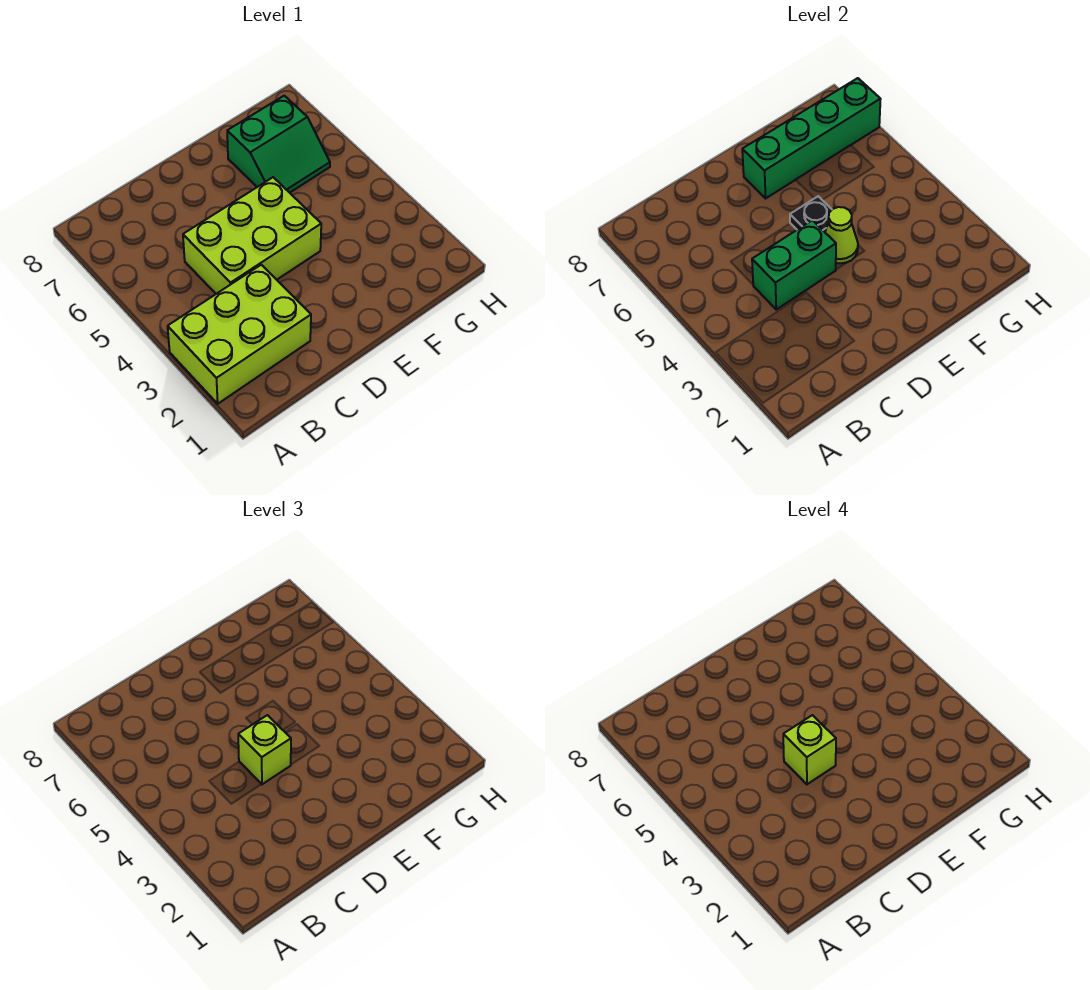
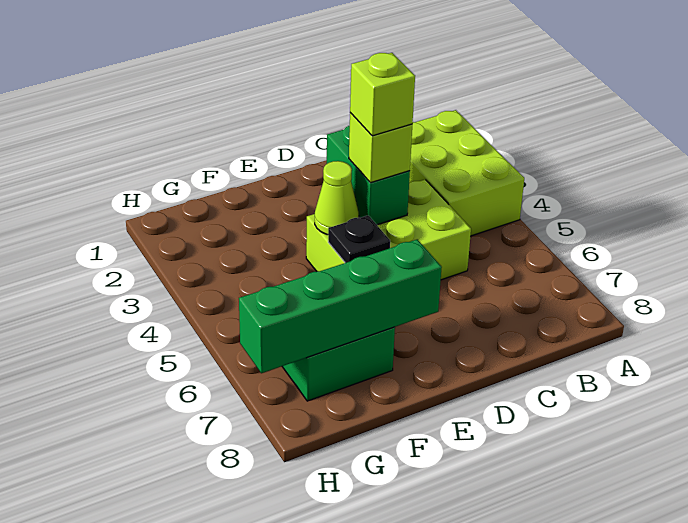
lime brick A2:C3 level 1 -> lime brick A2:B4 level 1
green brick C4:D4 level 2 -> green brick D3:D4 level 2

